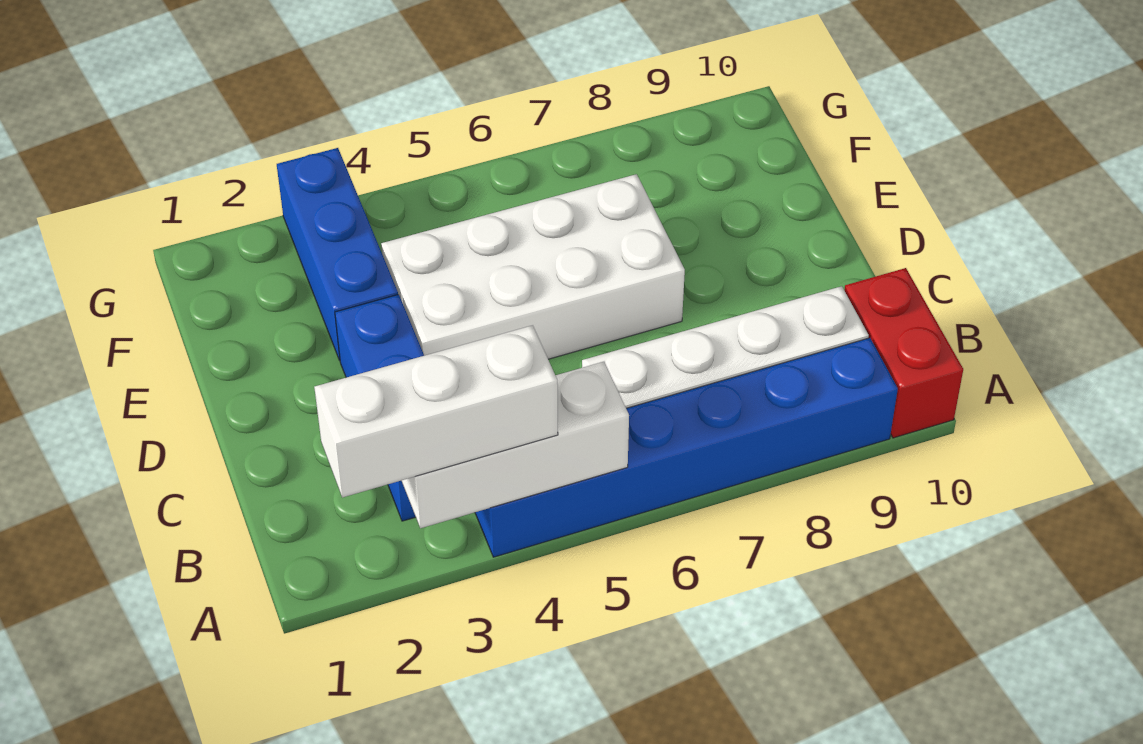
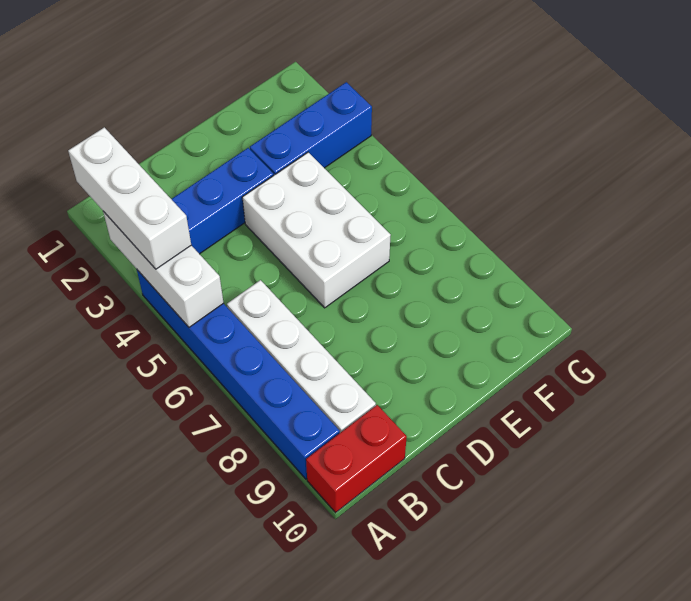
white brick D4:E7 level 1 -> white brick D4:E6 level 1

